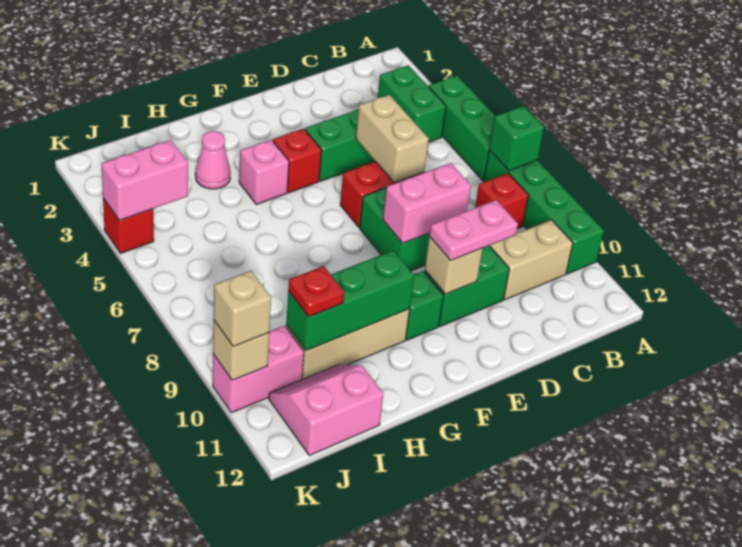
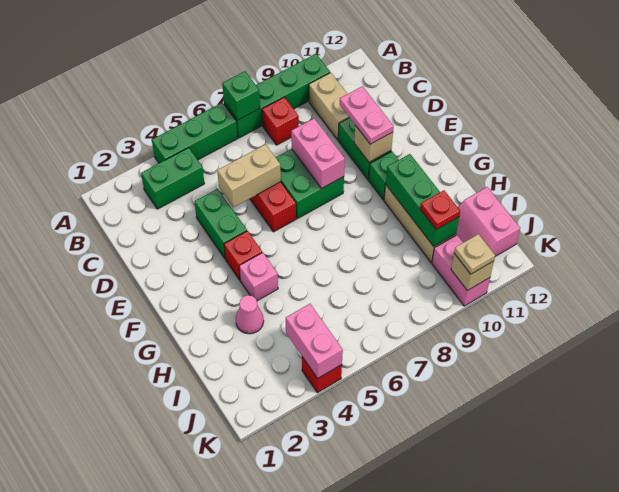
tan brick K10 level 3 -> tan plate K10 level 3

